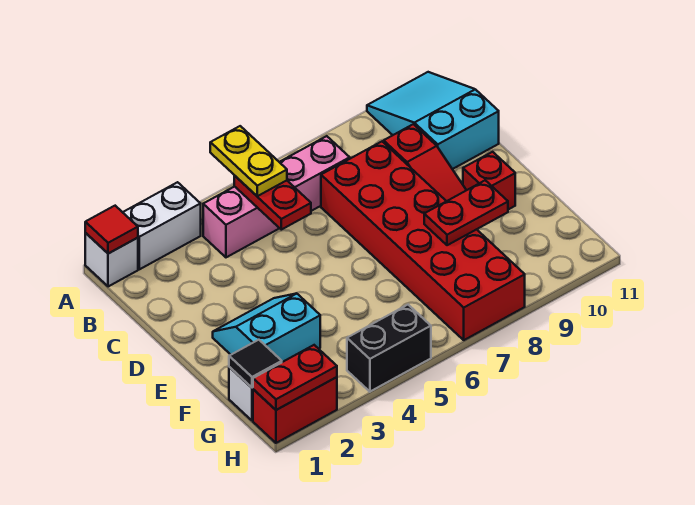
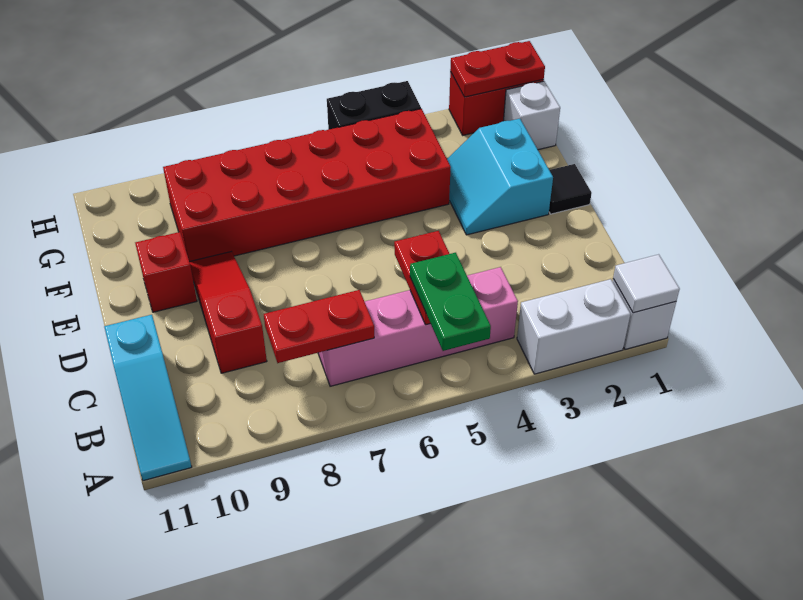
red tile A1 level 2 -> white tile A1 level 2
yellow plate A5:B5 level 3 -> green plate A5:B5 level 3
cyan slope A10:C11 level 1 top C -> cyan slope A11:C11 level 1 top C
red brick C7:H8 level 1 -> red brick F4:G9 level 1
cyan slope E2:F3 level 1 top F -> cyan slope E2:F3 level 1 top 2
red plate F8:F9 level 2 -> red plate B7:B8 level 2
black tile G1 level 2 -> black tile E1 level 1

